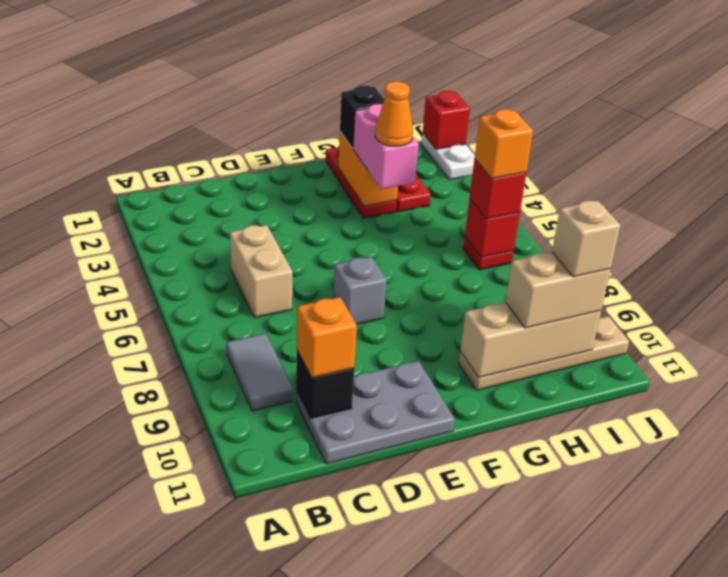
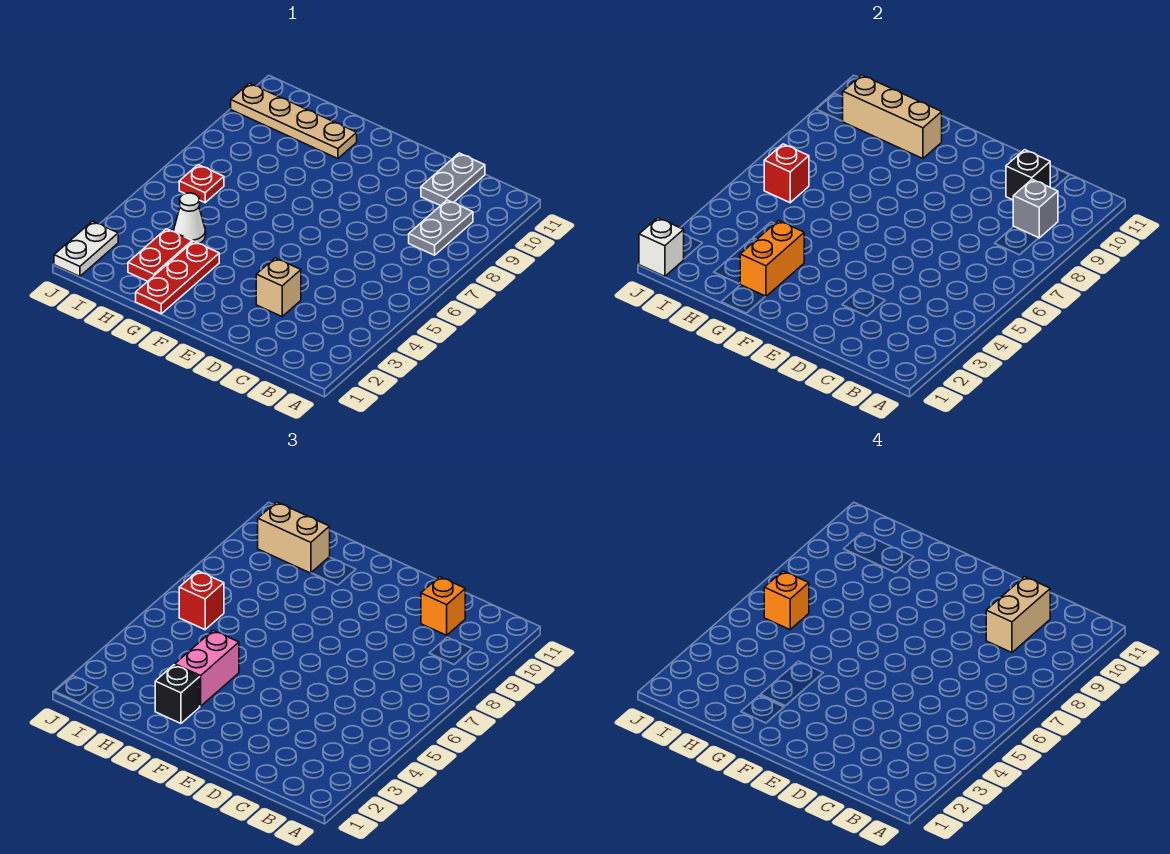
grey tile B8:B9 level 1 -> grey plate B8:B9 level 1
tan brick C5:C6 level 1 -> tan brick C9:C10 level 4
grey plate C10:E11 level 1 -> grey plate C10:C11 level 1
grey brick E7 level 1 -> grey brick B9 level 2
orange cone G4 level 4 -> none
none -> white cone H4 level 1
tan brick I10 level 4 -> tan brick D3 level 1
red brick J1 level 2 -> white brick J1 level 2

